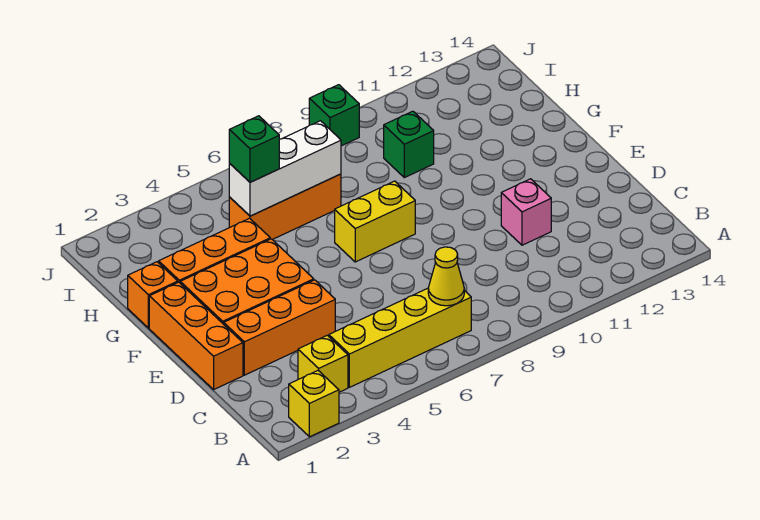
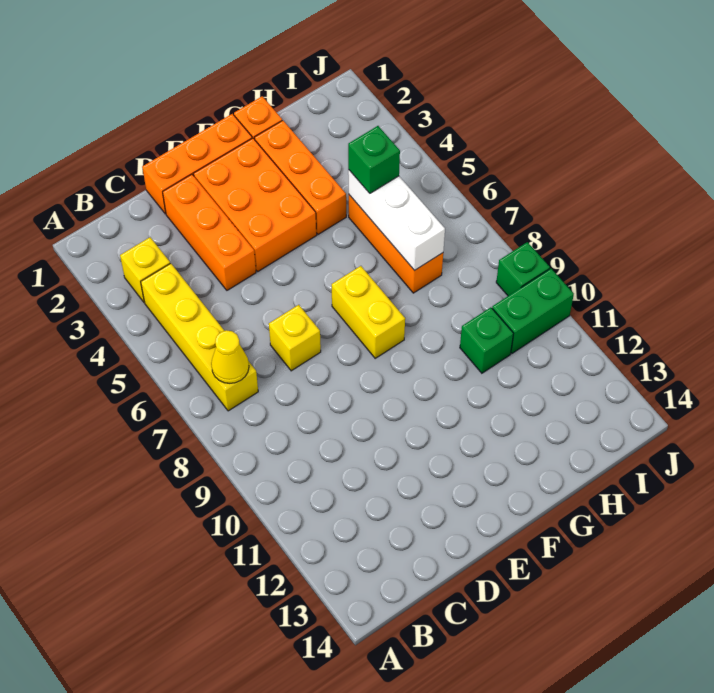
yellow brick A2 level 1 -> yellow brick D7 level 1
pink brick D11 level 1 -> none
none -> green brick I10:J10 level 1

